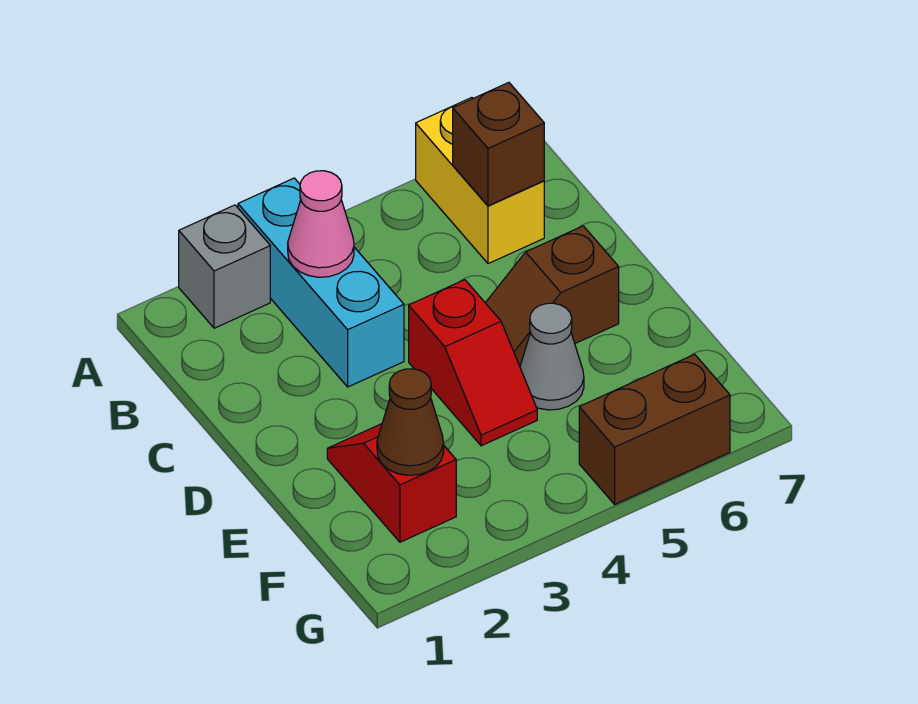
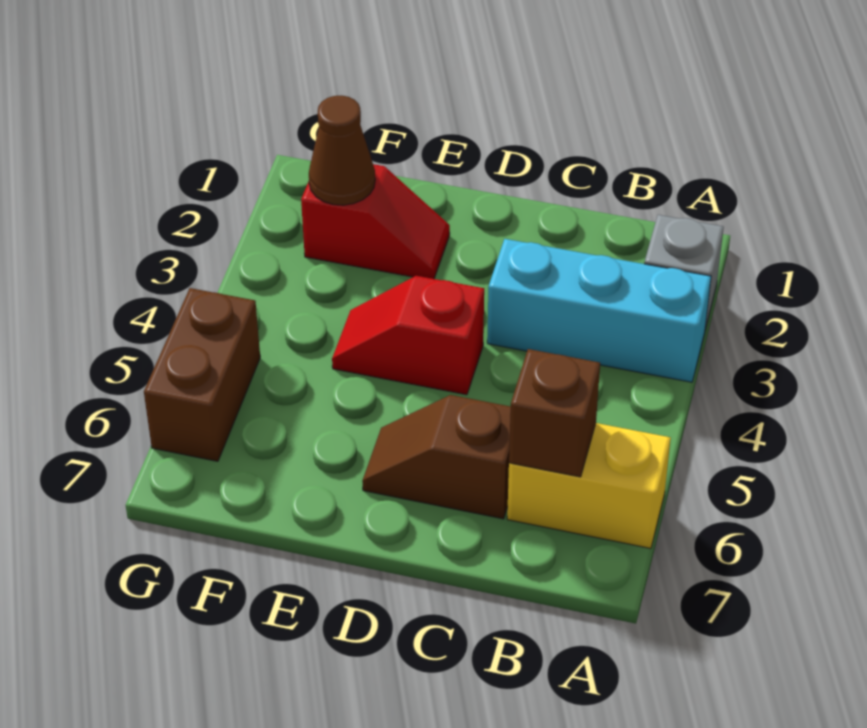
pink cone B3 level 2 -> none
brown slope D5:D6 level 1 top 6 -> brown slope C6:D6 level 1 top C
grey cone E5 level 1 -> none

